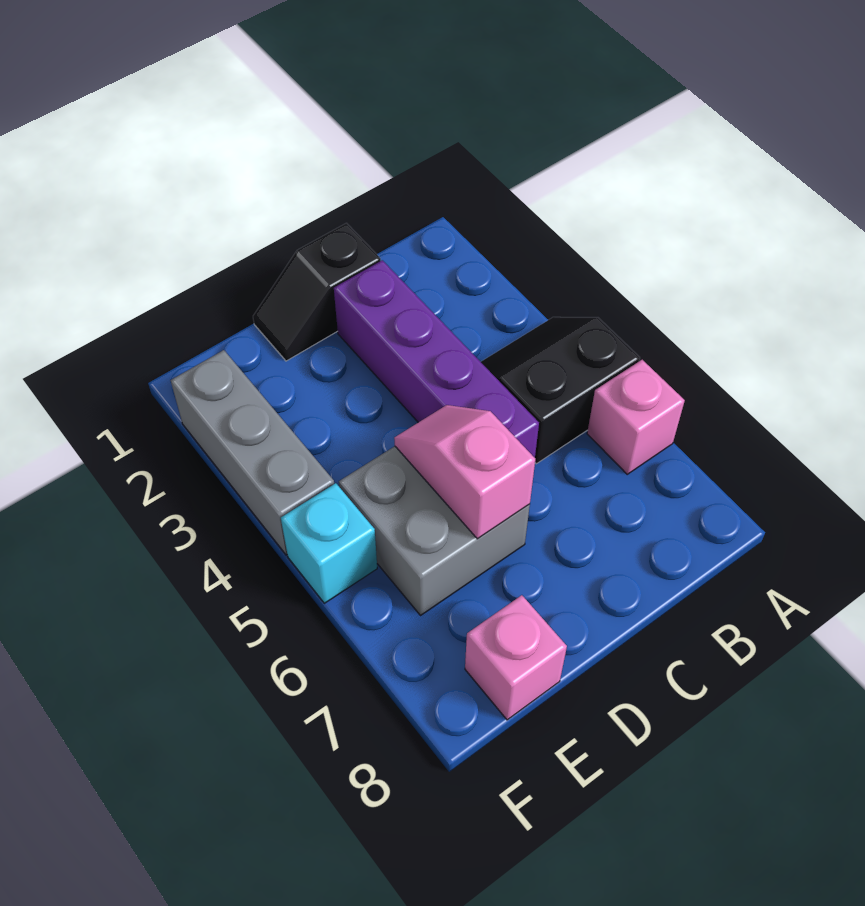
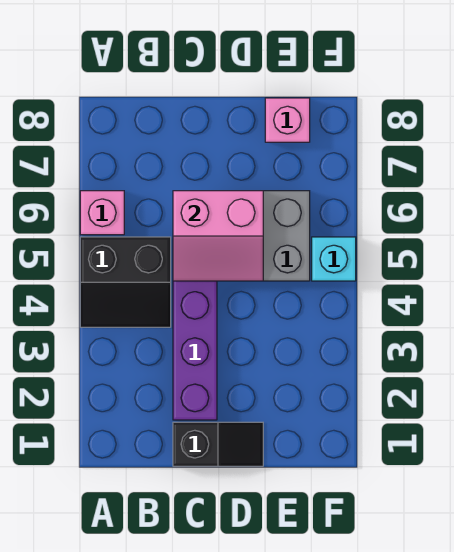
pink slope D5:D6 level 2 top 6 -> pink slope C5:D6 level 2 top 6
grey brick F2:F4 level 1 -> none

